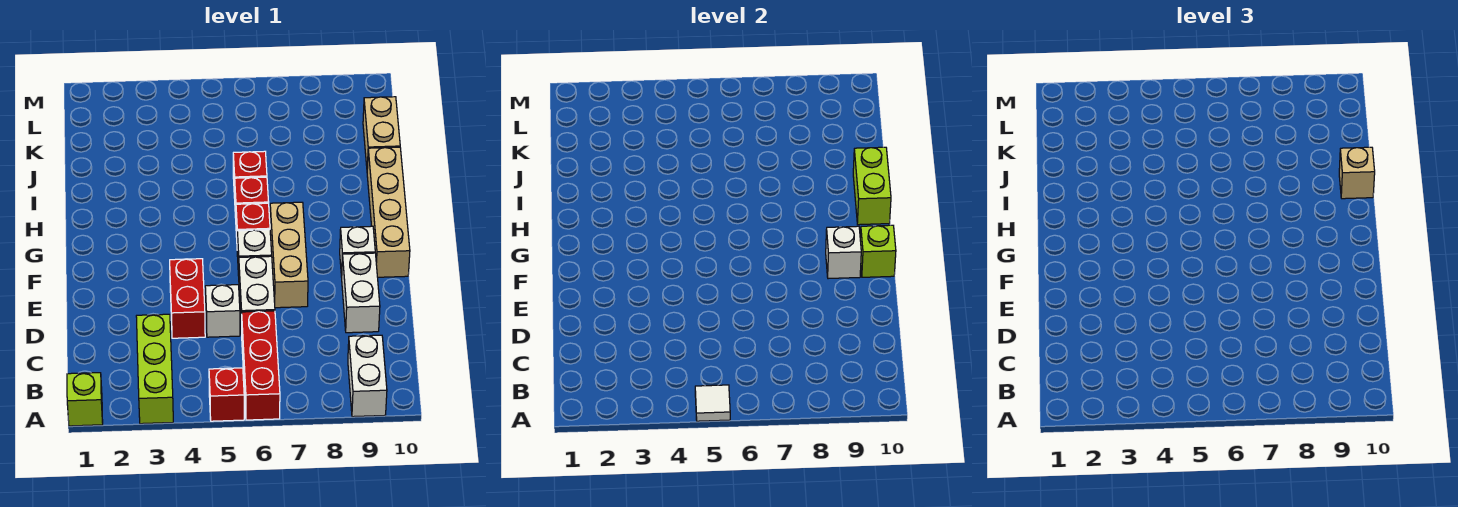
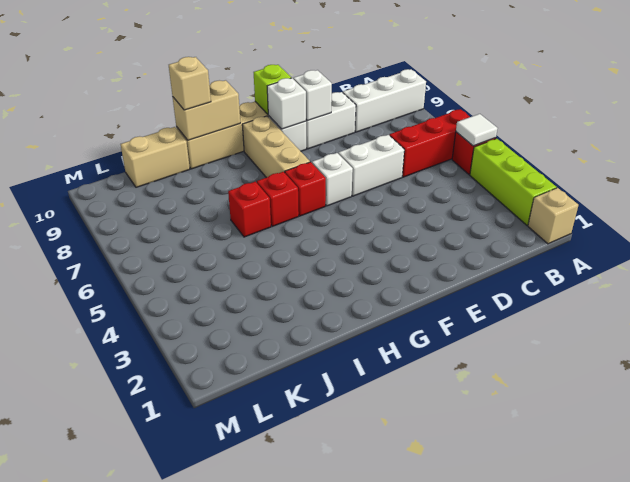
lime brick A1 level 1 -> tan brick A1 level 1
lime brick A3:C3 level 1 -> lime brick A2:A4 level 1
white brick A9:B9 level 1 -> white brick A9:C9 level 1
red brick D4:E4 level 1 -> none
white brick D5 level 1 -> white brick E9 level 2
tan brick E7:G7 level 1 -> tan brick G7:G9 level 1
lime brick H10:I10 level 2 -> tan brick H10:I10 level 2

